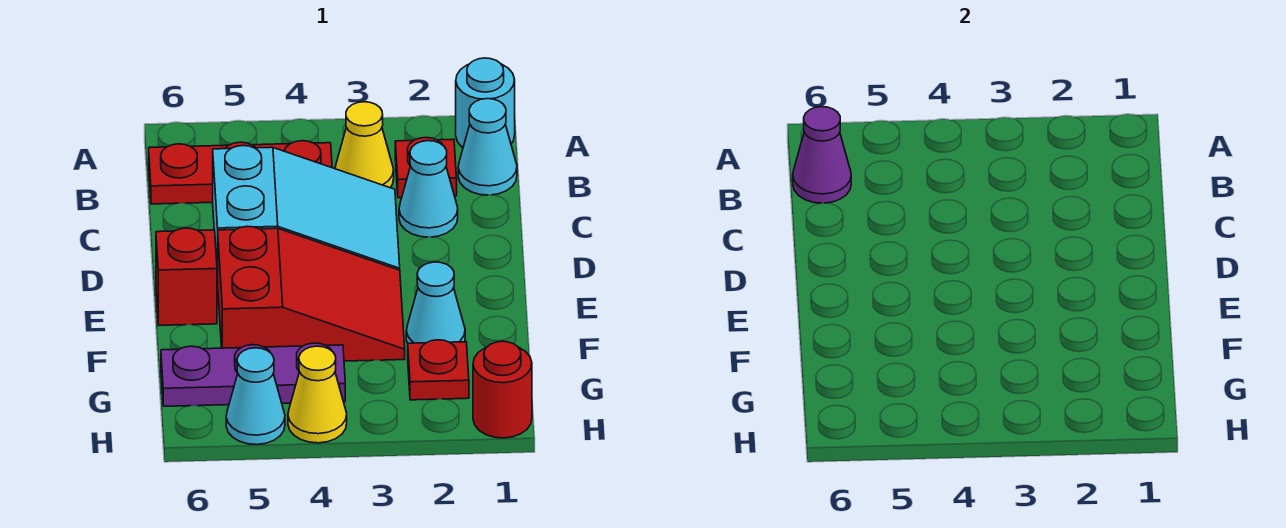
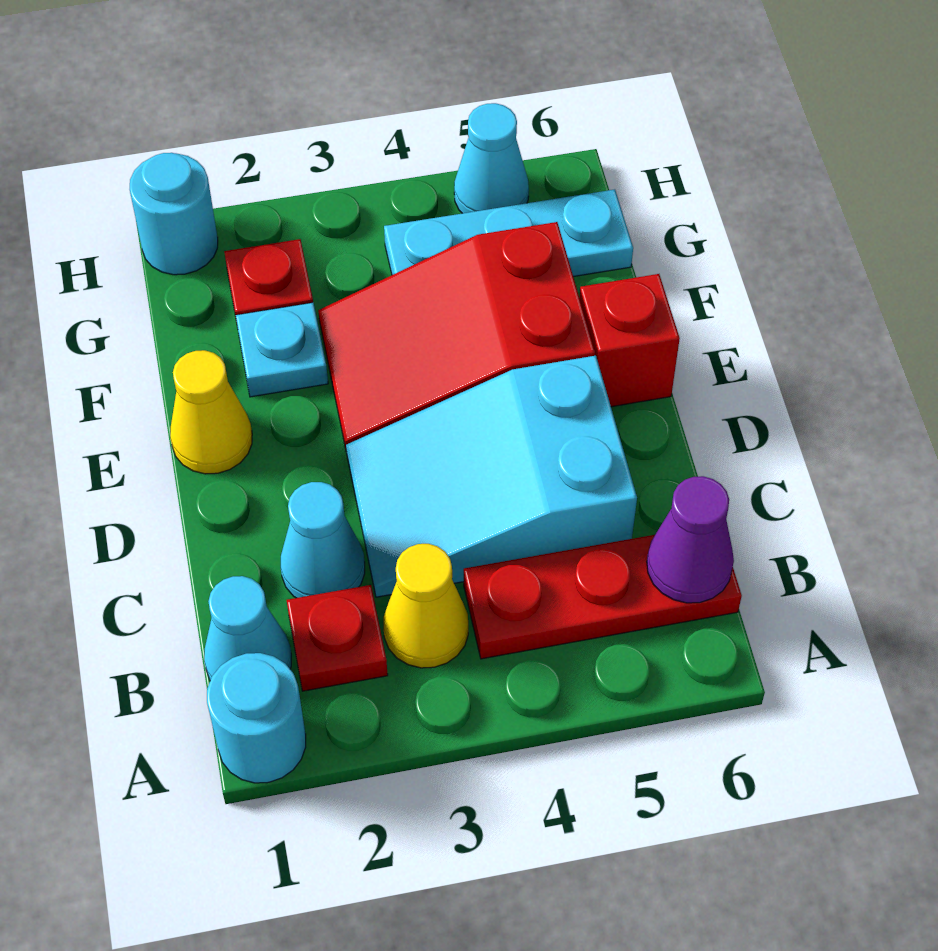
cyan cone F2 level 1 -> cyan plate F2 level 1
purple plate G4:G6 level 1 -> cyan plate G4:G6 level 1
red round brick H1 level 1 -> cyan round brick H1 level 1
yellow cone H4 level 1 -> yellow cone E1 level 1

